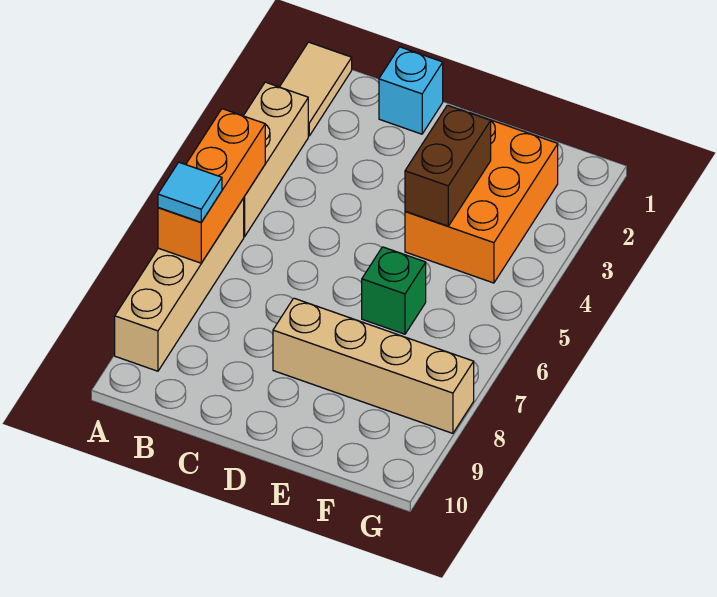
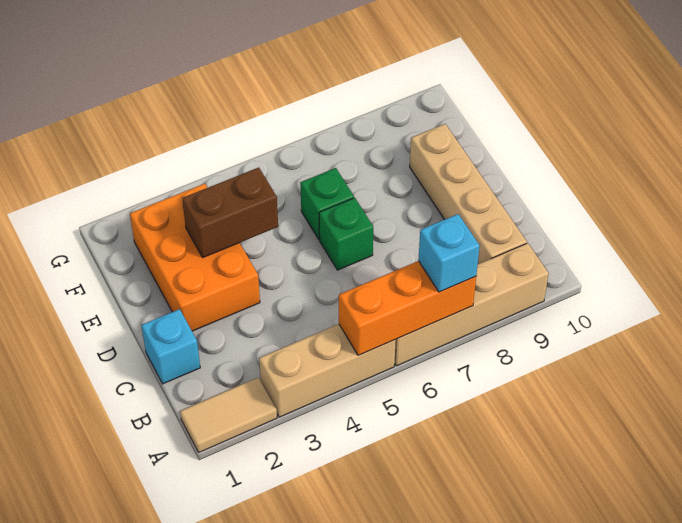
cyan tile A7 level 3 -> cyan brick A7 level 3
none -> green brick D6 level 1
tan brick D8:G8 level 1 -> tan brick B9:E9 level 1
orange brick E2:F4 level 1 -> orange brick D2:F3 level 1

